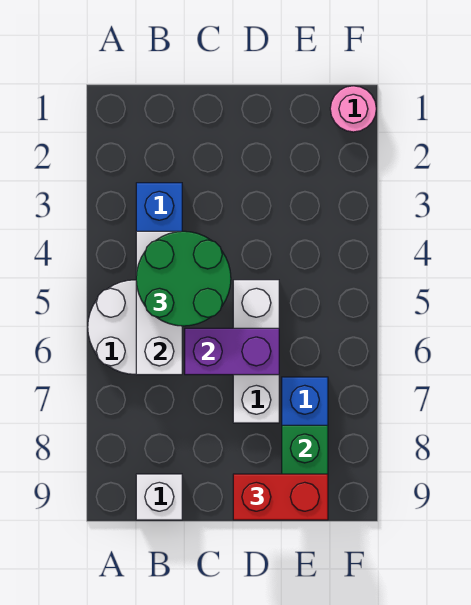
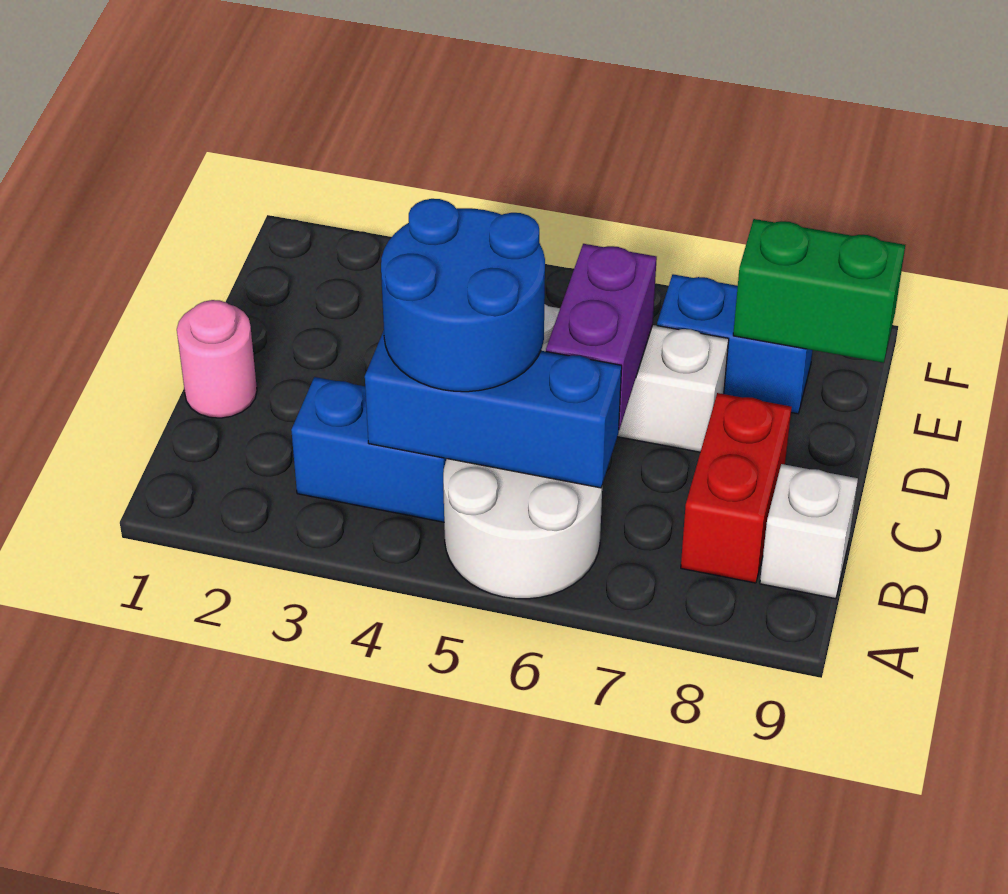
white brick B4:B6 level 2 -> blue brick B4:B6 level 2
green round brick B4:C5 level 3 -> blue round brick B4:C5 level 3
red brick D9:E9 level 3 -> red brick B8:C8 level 1
pink round brick F1 level 1 -> pink round brick C1 level 1

